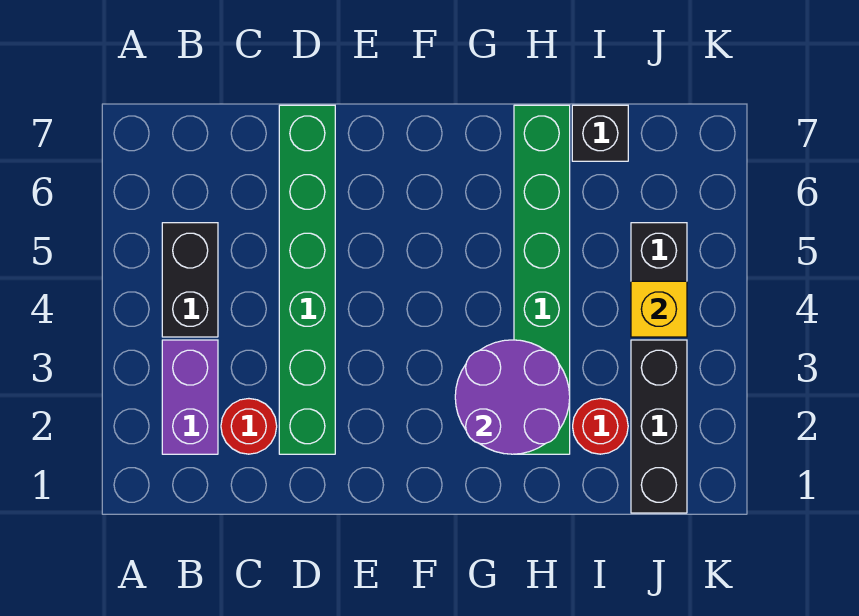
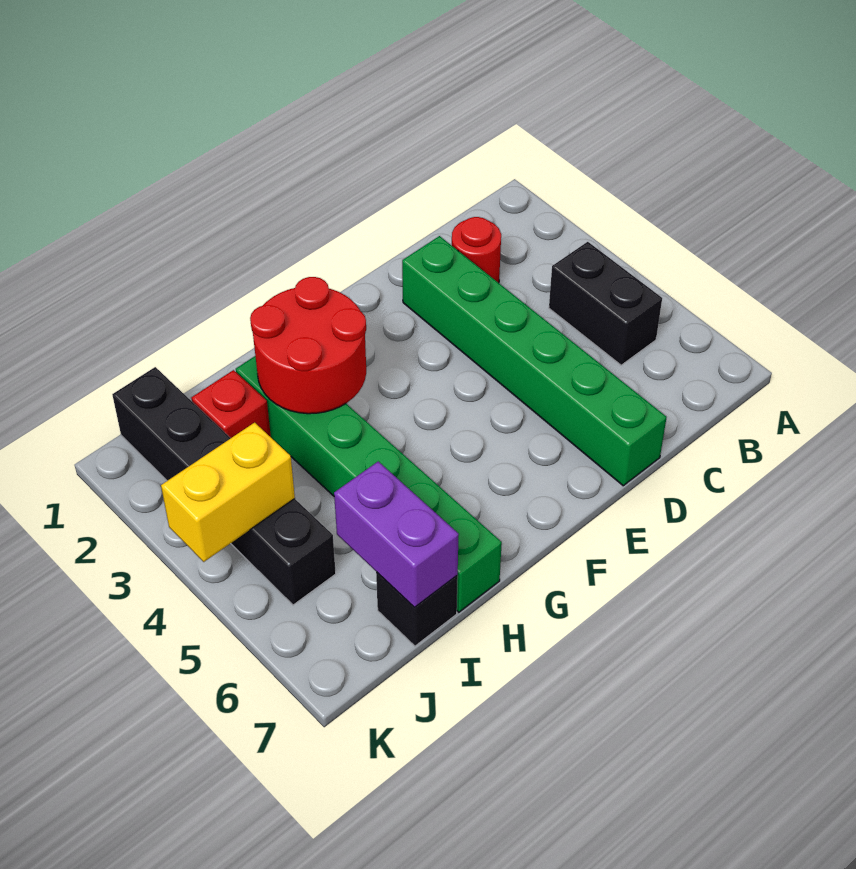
purple brick B2:B3 level 1 -> purple brick I6:I7 level 2
purple round brick G2:H3 level 2 -> red round brick G2:H3 level 2
red round brick I2 level 1 -> red brick I2 level 1
yellow brick J4 level 2 -> yellow brick J4:K4 level 2

